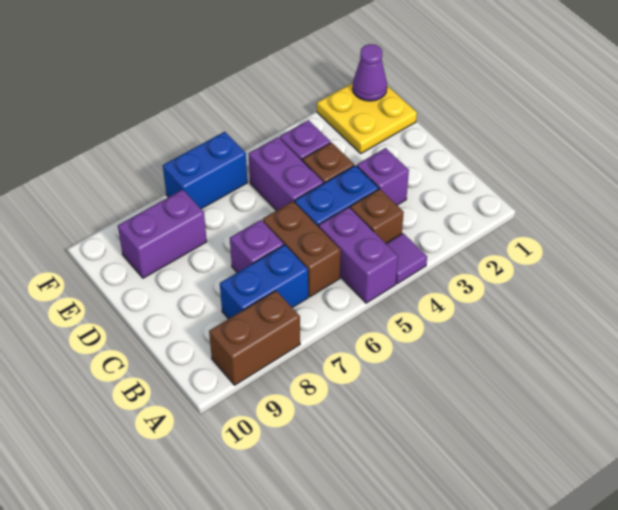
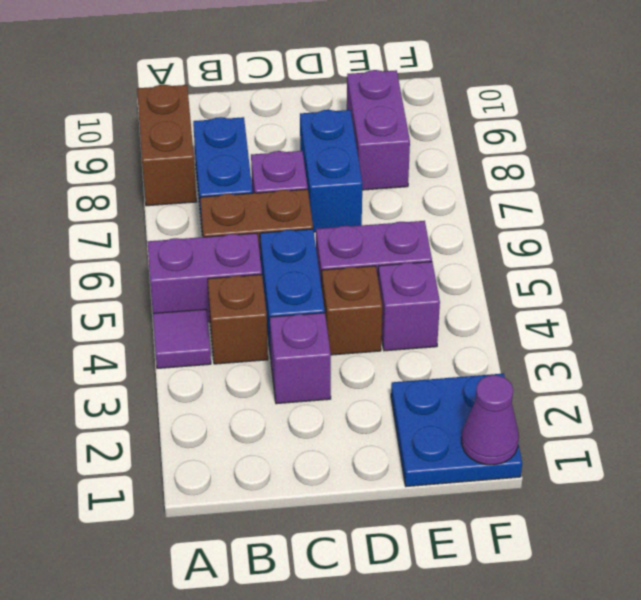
yellow plate E1:F2 level 1 -> blue plate E1:F2 level 1
blue brick F6:F7 level 1 -> blue brick D7:D8 level 1

